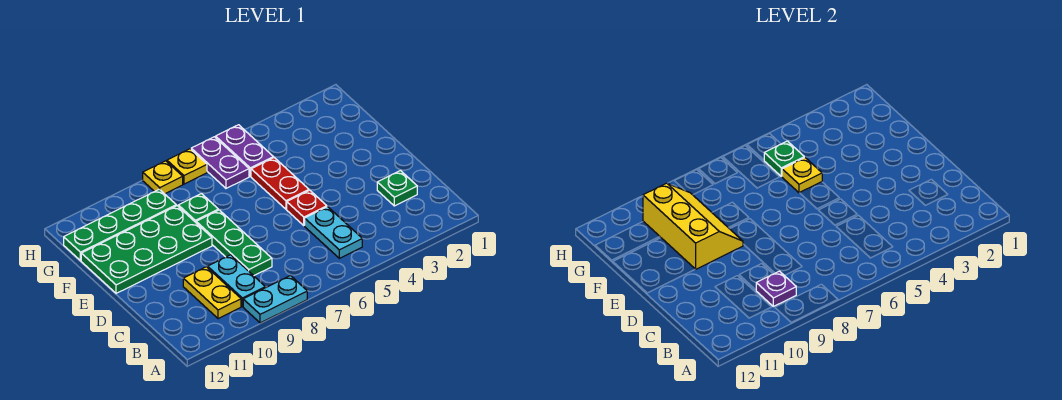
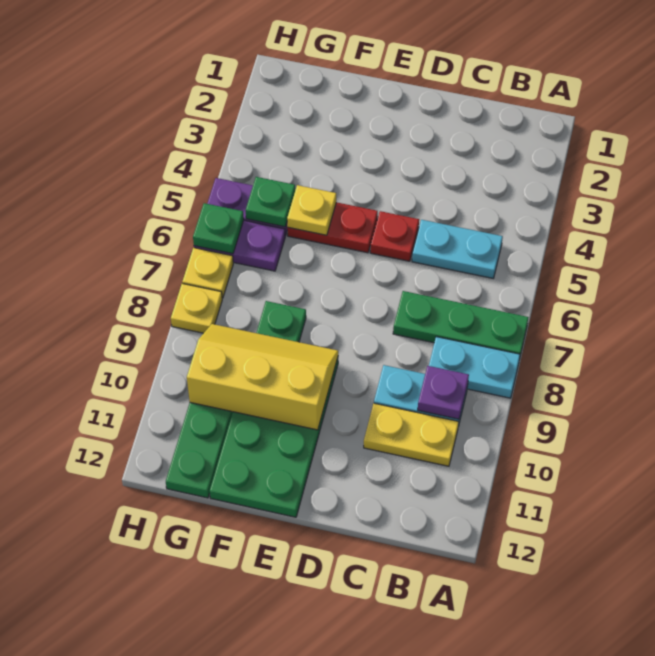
cyan plate A8:A9 level 1 -> cyan plate A8:B8 level 1
green plate C2 level 1 -> green plate H6 level 2
green plate C8:E8 level 1 -> green plate A7:C7 level 1

